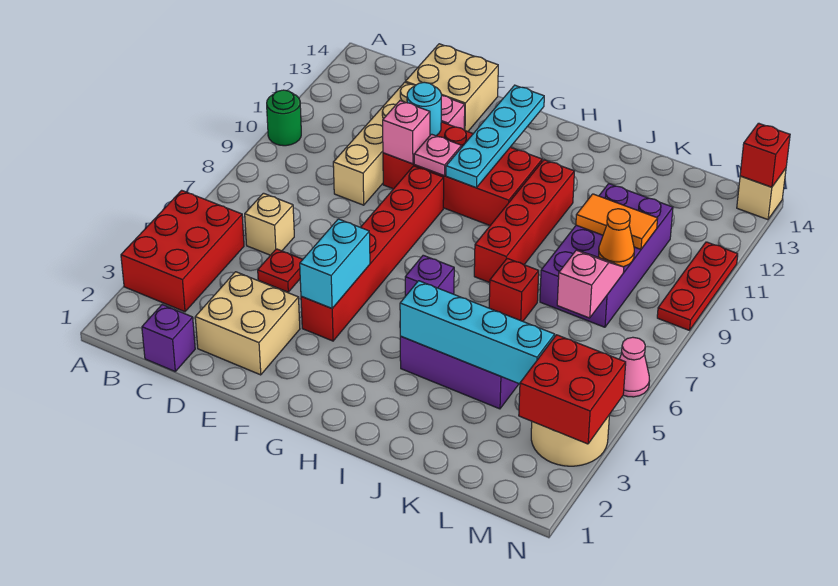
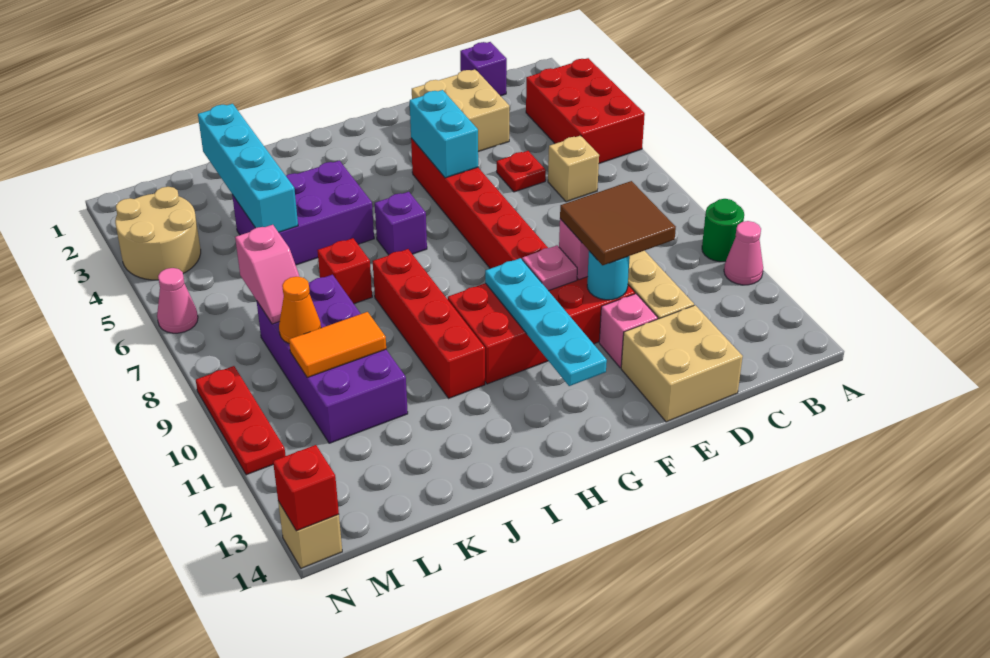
none -> pink cone A11 level 1
none -> brown tile D10:E11 level 3
cyan brick I4:L4 level 2 -> cyan brick K2:K5 level 2
red brick M3:N4 level 2 -> none

